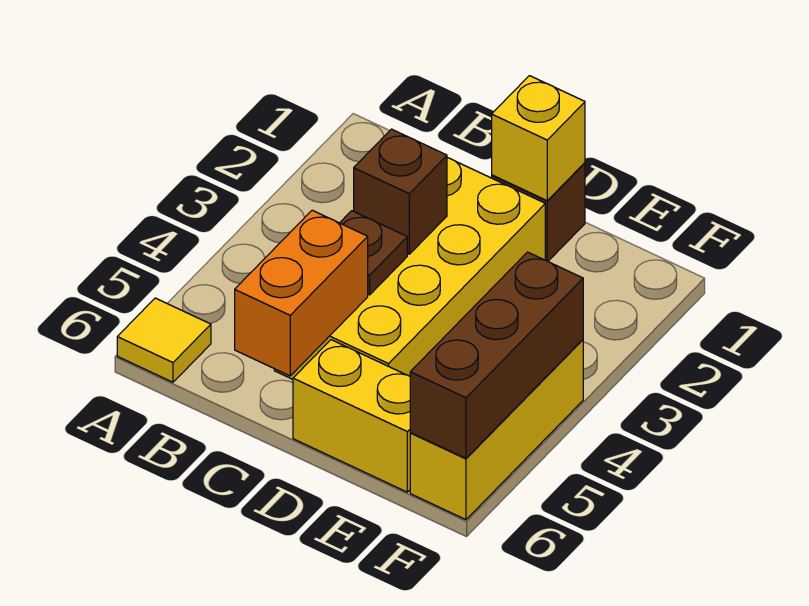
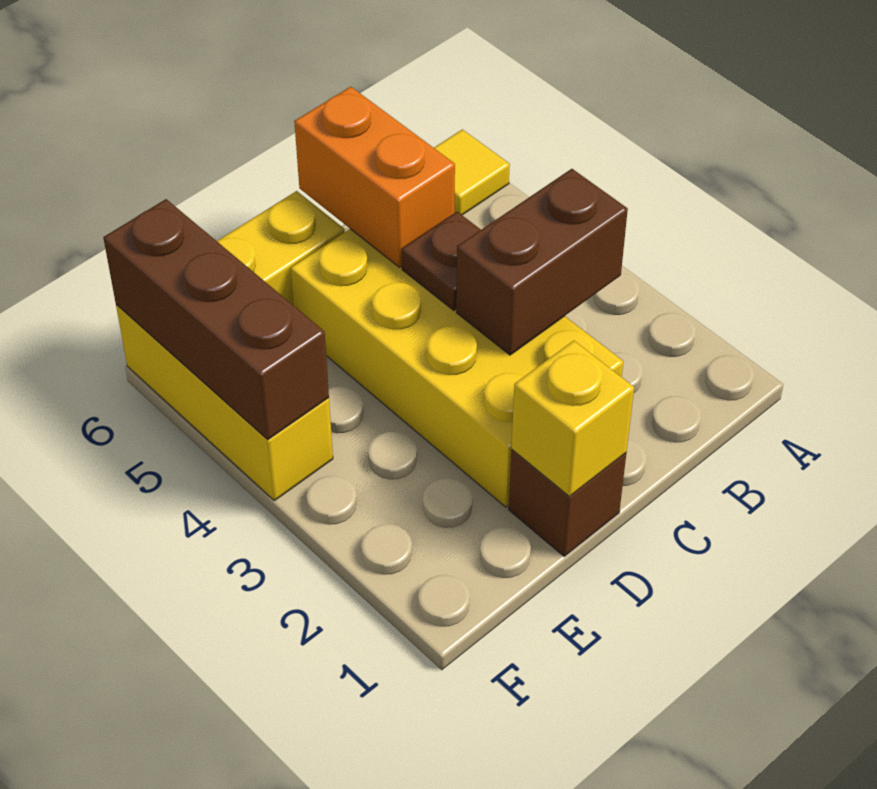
brown brick C3 level 2 -> brown brick B3:C3 level 2

